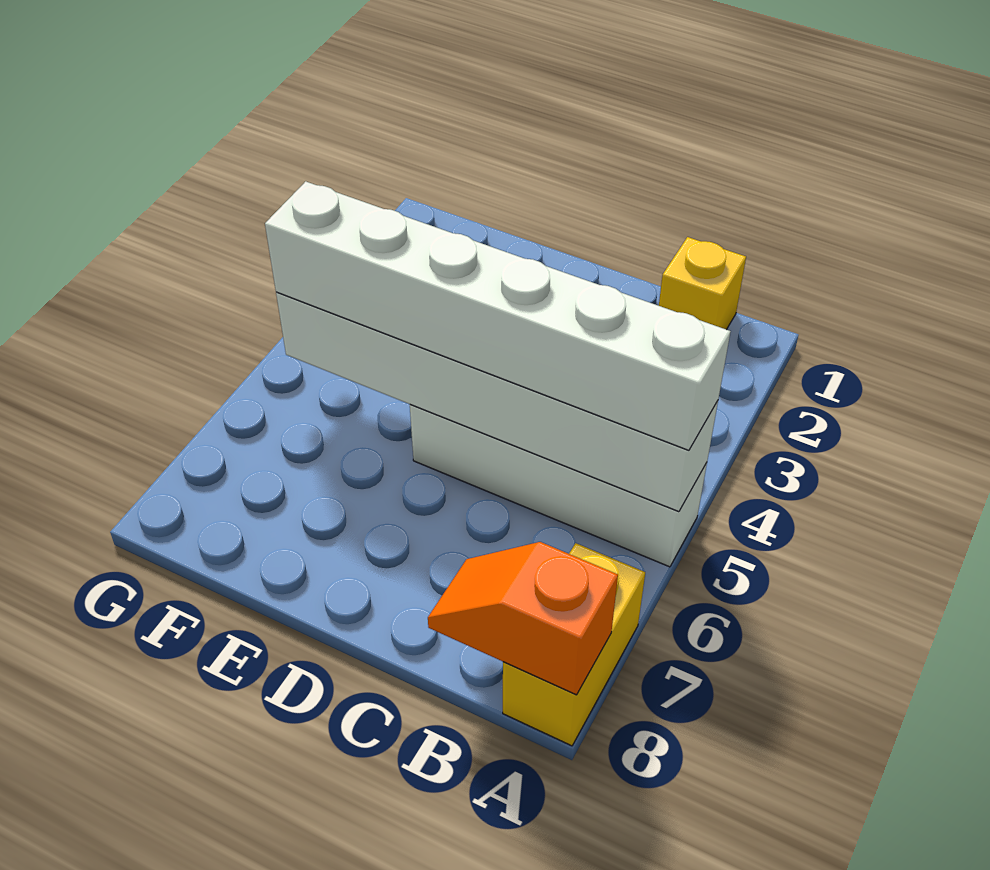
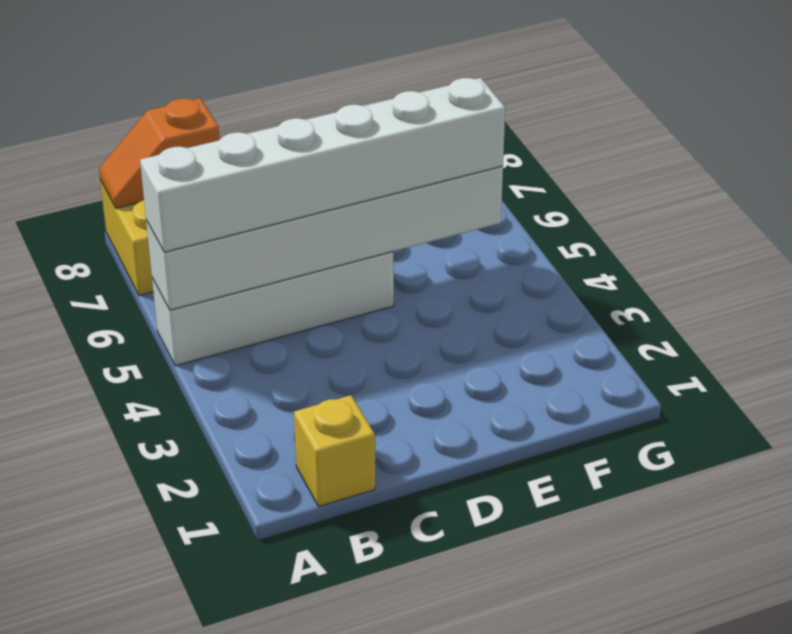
orange slope A8:B8 level 2 top A -> orange slope A8:B8 level 2 top B

